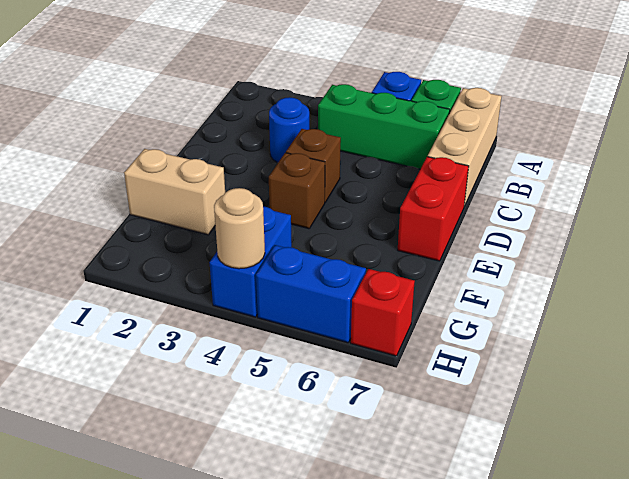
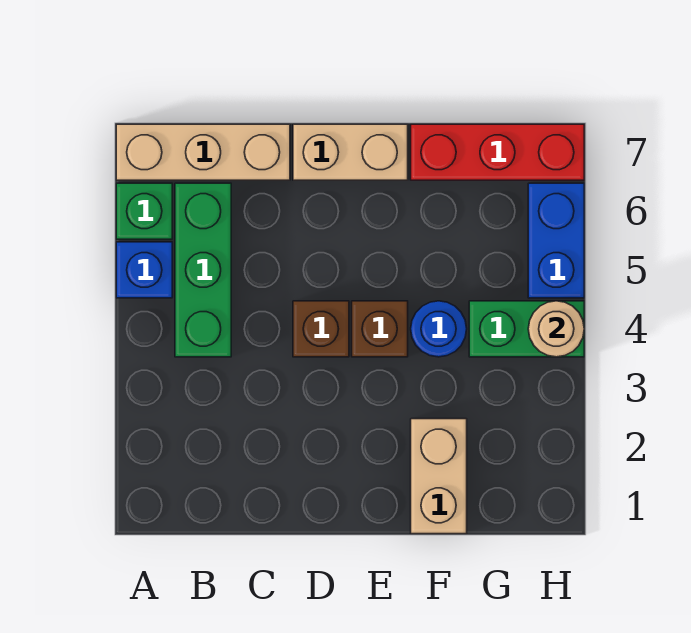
blue round brick C3 level 1 -> blue round brick F4 level 1
red brick D7:E7 level 1 -> tan brick D7:E7 level 1
blue brick G4:H4 level 1 -> green brick G4:H4 level 1
red brick H7 level 1 -> red brick F7:H7 level 1

